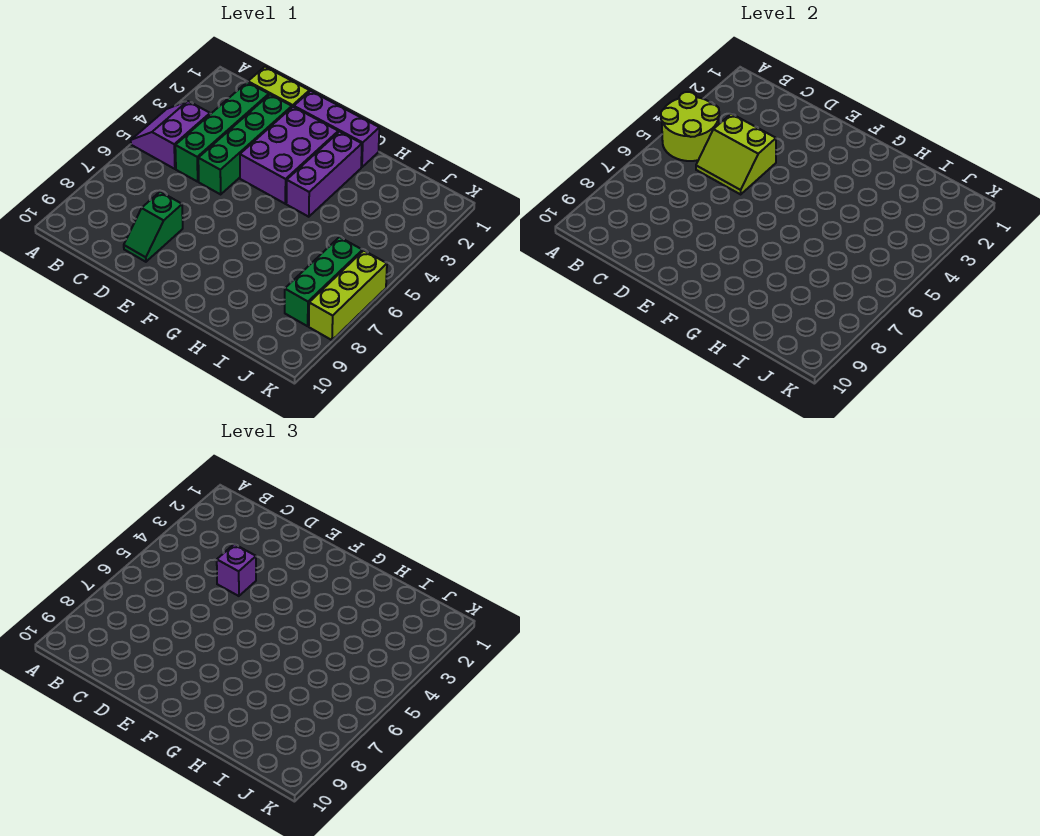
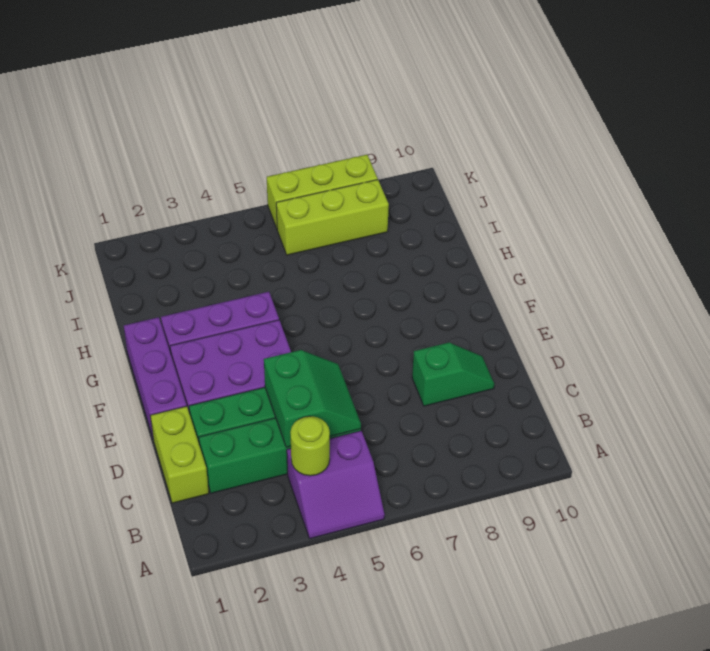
lime round brick A4:B5 level 2 -> lime round brick B4 level 2
lime slope C4:D5 level 2 top 4 -> green slope C4:D5 level 2 top 4
purple brick D4 level 3 -> none
green brick J6:J8 level 1 -> lime brick J6:J8 level 1

